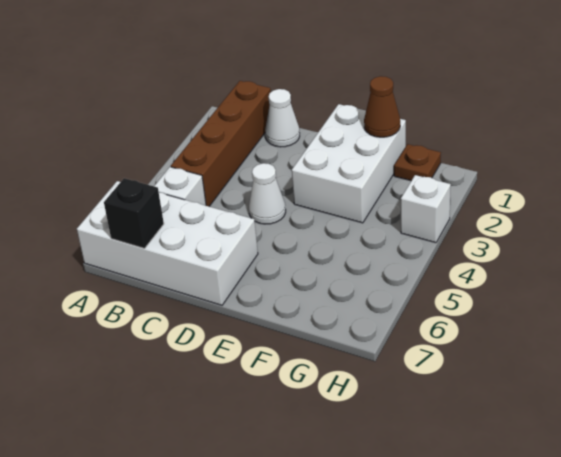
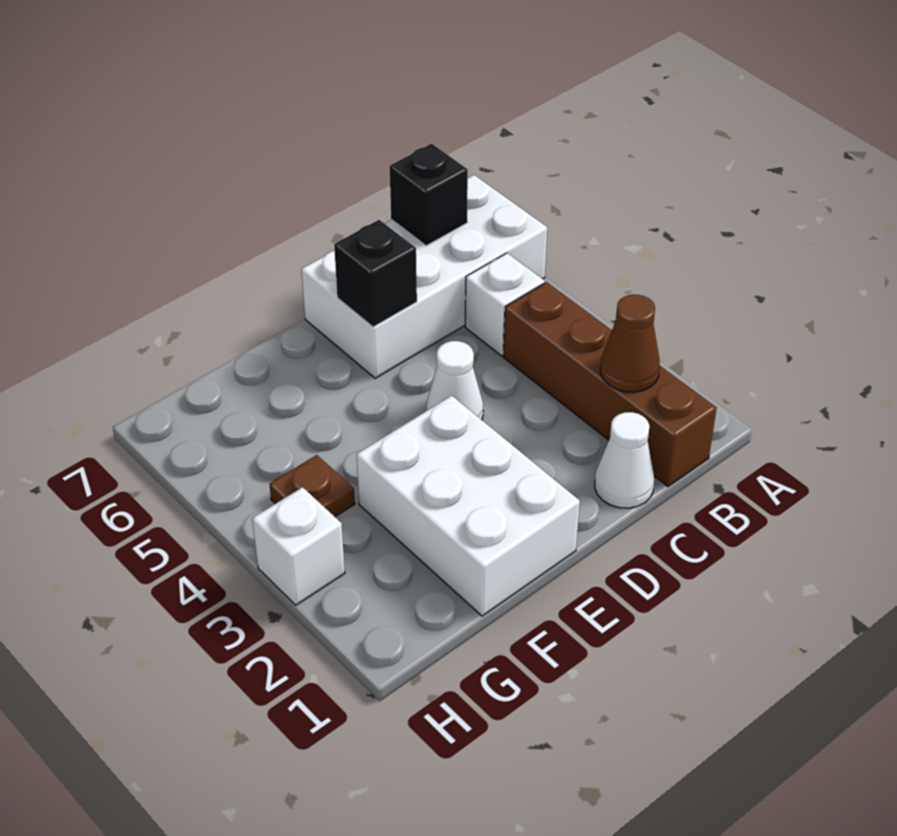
none -> black brick D6 level 2
brown cone F1 level 2 -> brown cone B2 level 2
brown plate G1 level 1 -> brown plate G4 level 1

